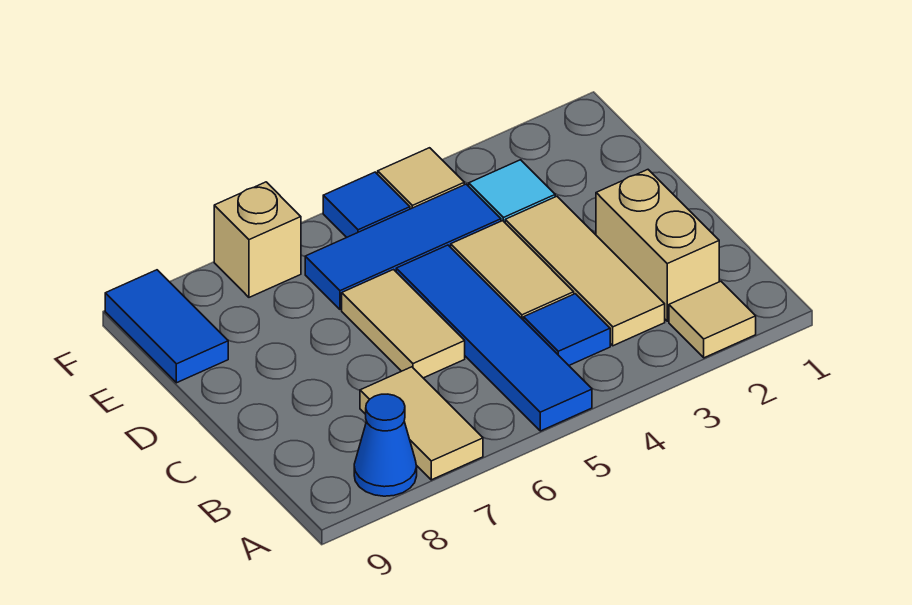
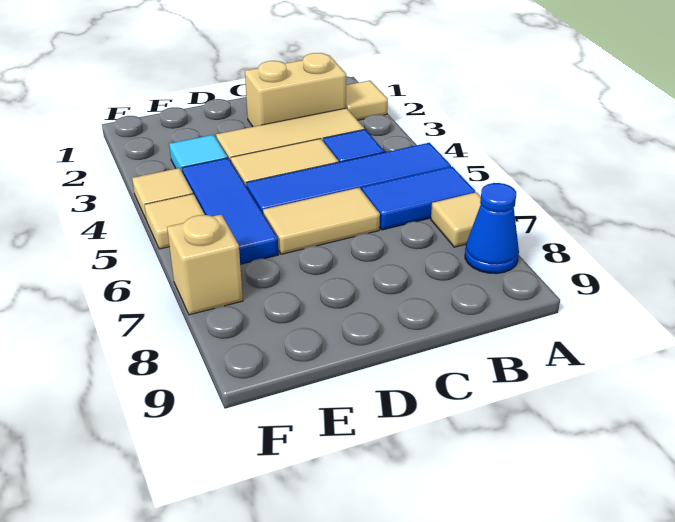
tan tile A7:B7 level 1 -> tan tile A7 level 1
blue tile E9:F9 level 1 -> blue tile A6:B6 level 1
blue tile F5 level 1 -> tan tile F5 level 1

